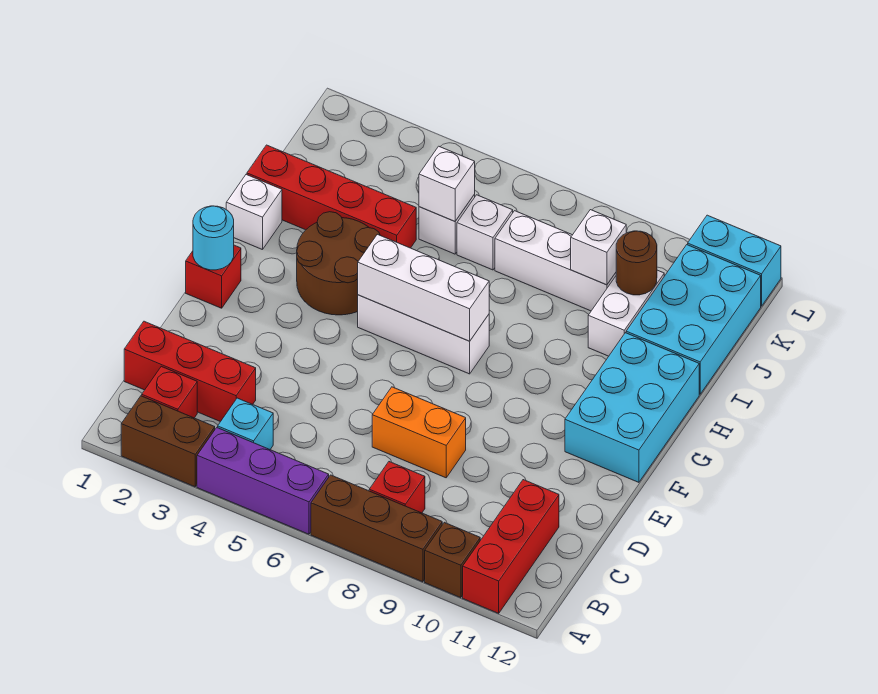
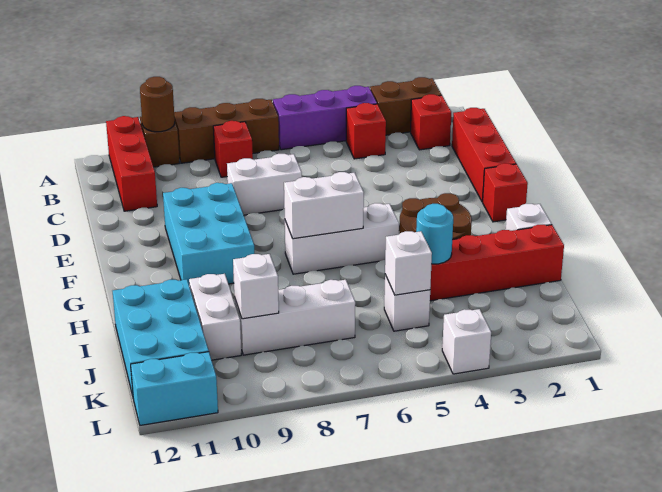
cyan brick B4 level 1 -> red brick B4 level 1
red brick C1:C3 level 1 -> red brick C1:E1 level 1
orange brick D7:D8 level 1 -> white brick D7:D8 level 1
cyan round brick F1 level 2 -> cyan round brick I4 level 2
cyan brick F11:H12 level 1 -> cyan brick E9:G10 level 1
white brick G5:G7 level 2 -> white brick G6:G7 level 2
white brick J6 level 1 -> white brick L4 level 1
brown round brick J10 level 2 -> brown round brick A10 level 2

